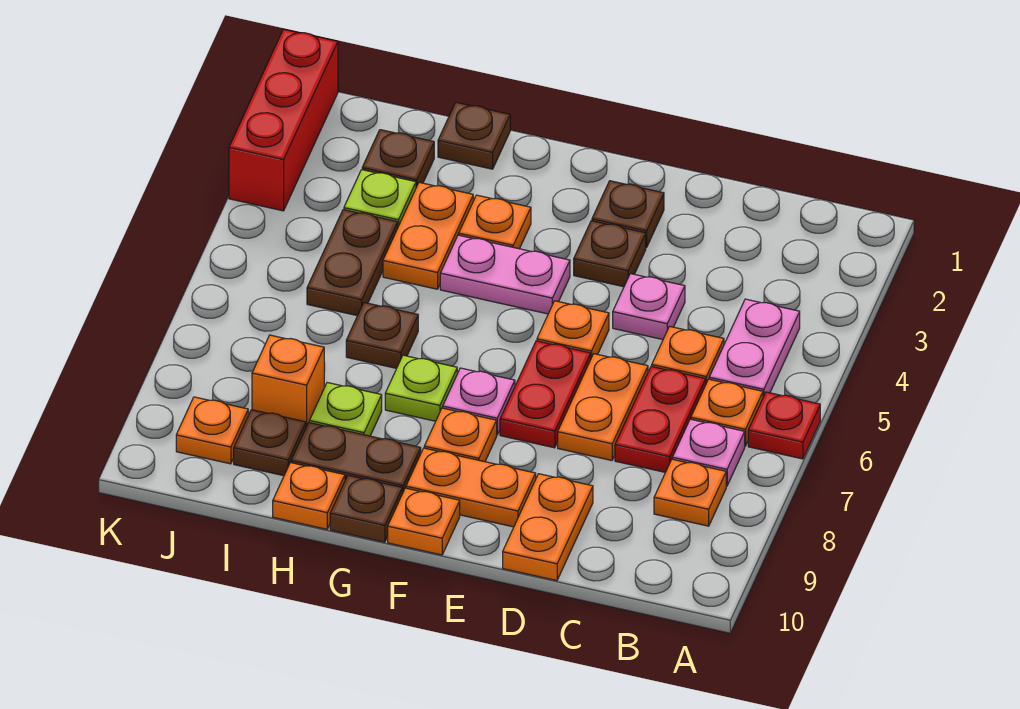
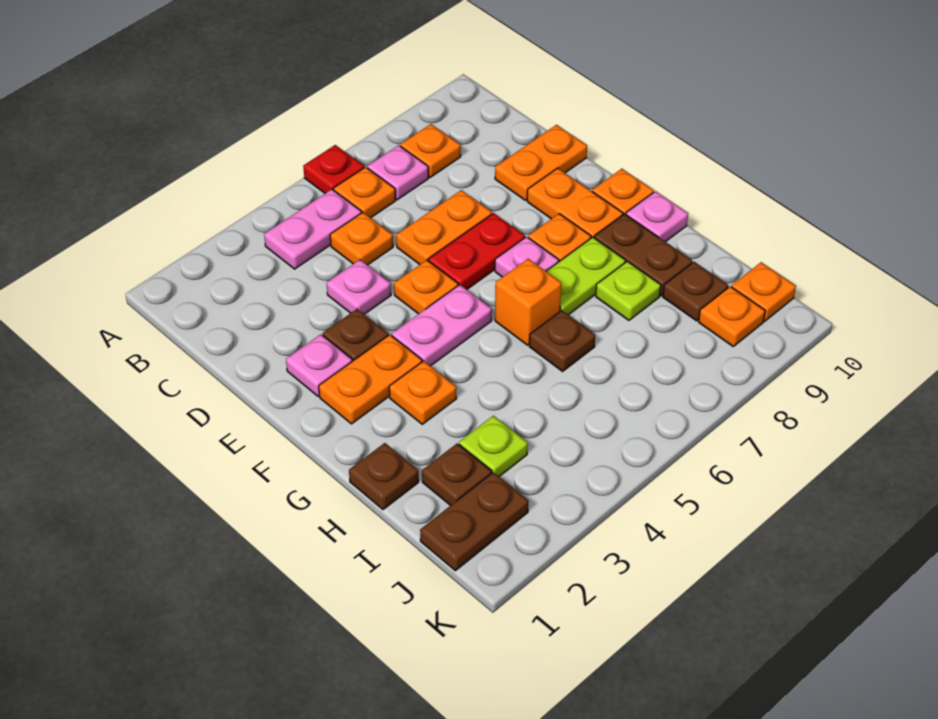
red plate C6:C7 level 1 -> none
brown plate E2 level 1 -> pink plate E2 level 1
pink plate F4:G4 level 1 -> pink plate F4:F5 level 1
lime plate G7 level 1 -> lime plate G7:G8 level 1
brown plate G10 level 1 -> pink plate G10 level 1
orange plate H3:H4 level 1 -> orange plate F2:F3 level 1
orange plate H10 level 1 -> orange plate J10 level 1
brown plate I4:I5 level 1 -> brown plate J1:J2 level 1
orange brick I8 level 1 -> orange brick G6 level 1
red brick K1:K3 level 1 -> none

